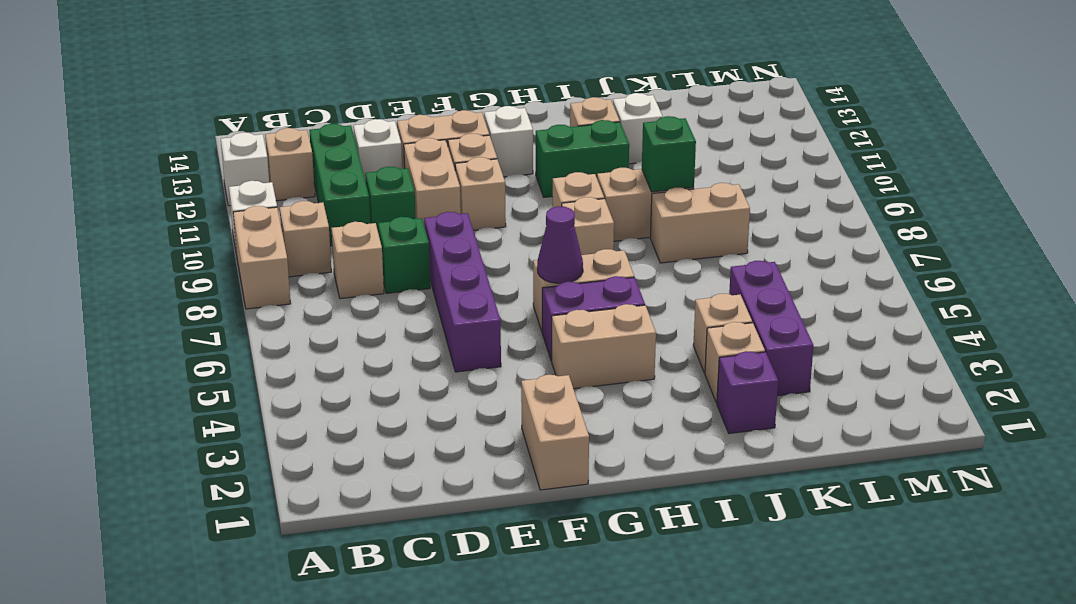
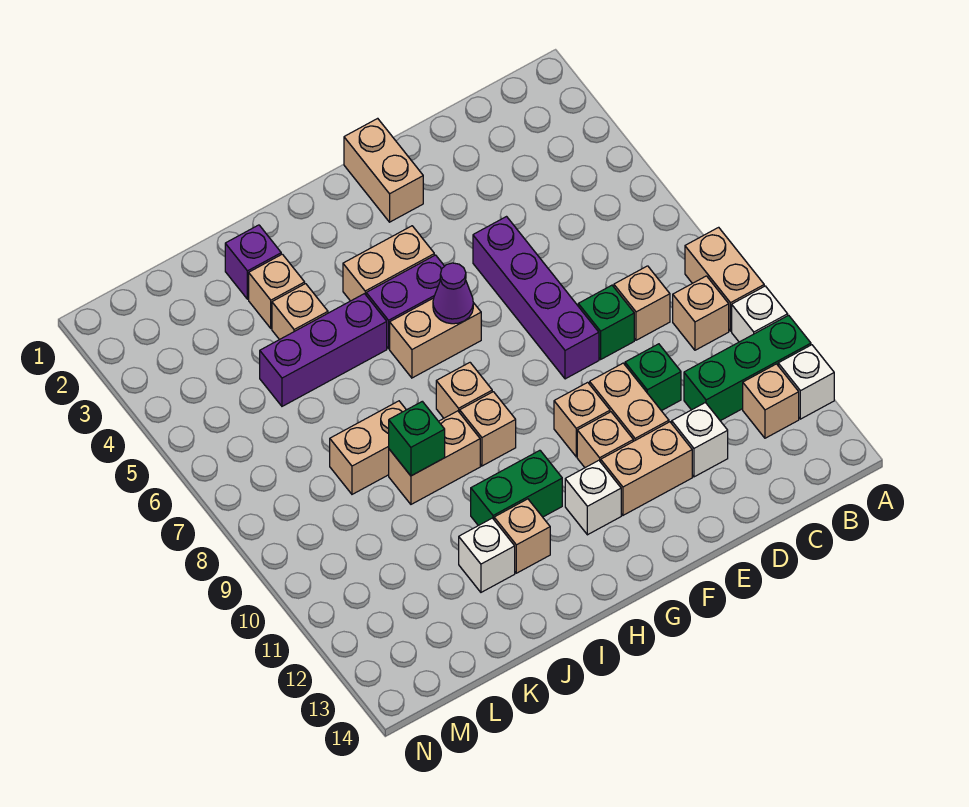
green brick C10:C12 level 1 -> green brick A11:C11 level 1
purple brick K3:K5 level 1 -> purple brick I5:K5 level 1

